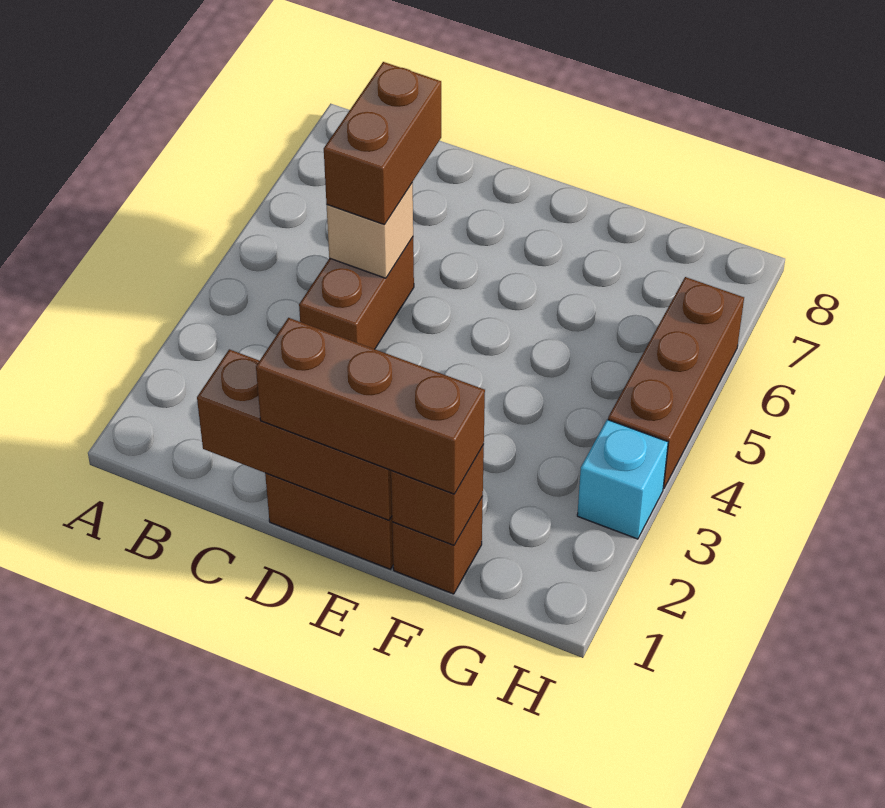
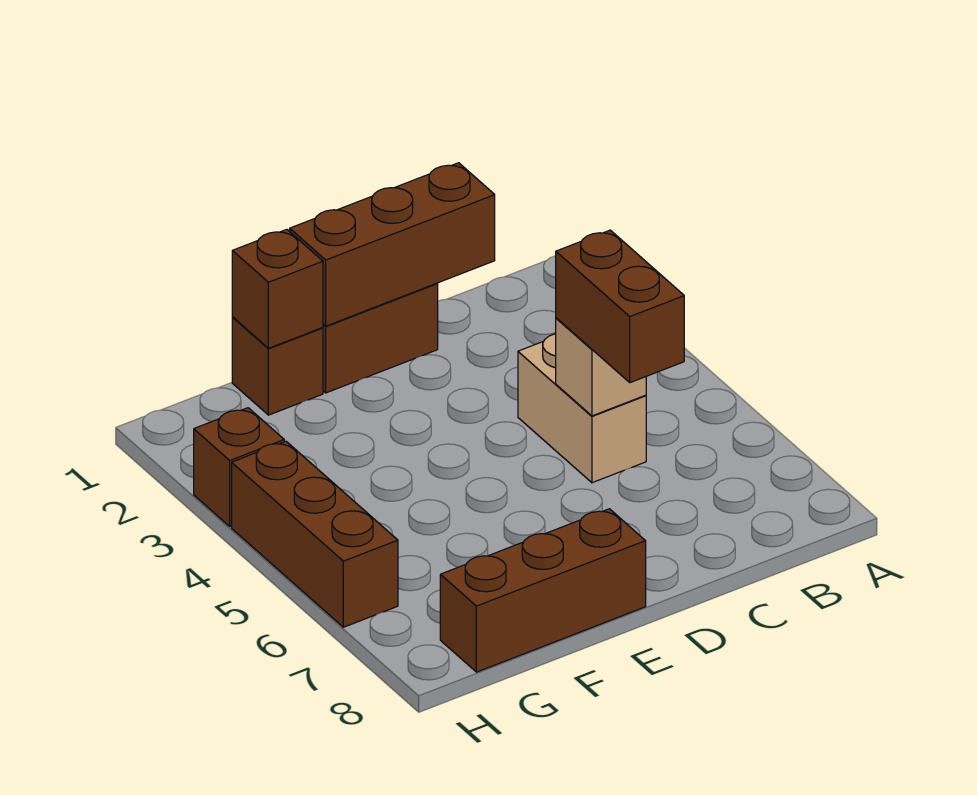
brown brick C4:C5 level 1 -> tan brick C4:C5 level 1
brown brick D1:F1 level 3 -> brown brick E8:G8 level 1
cyan brick H3 level 1 -> brown brick H3 level 1

